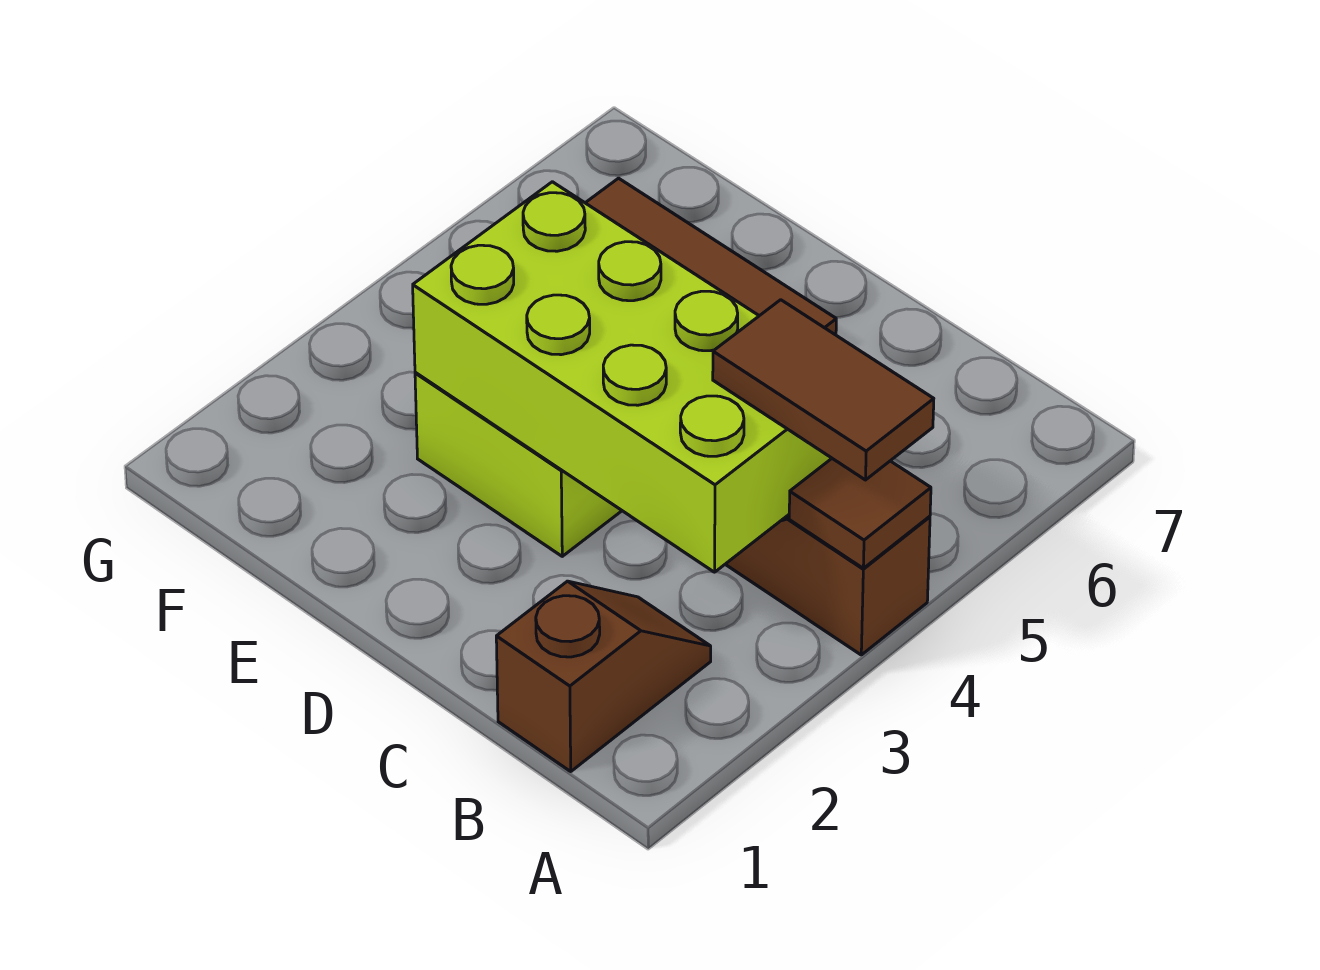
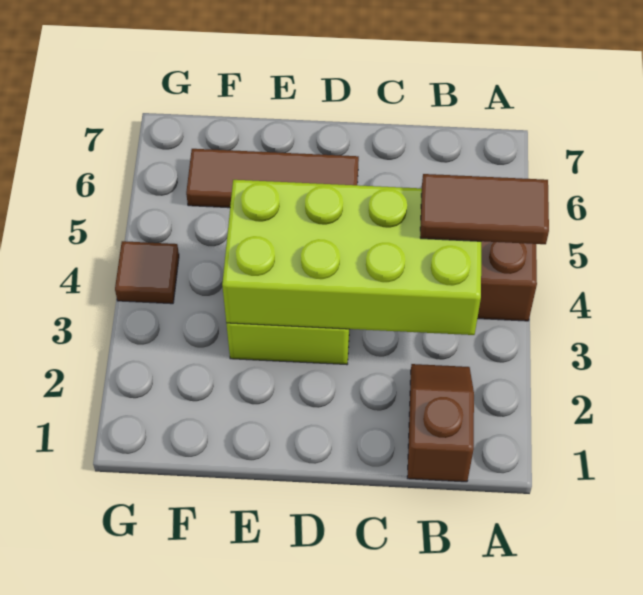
brown tile A4 level 2 -> brown tile G4 level 1

